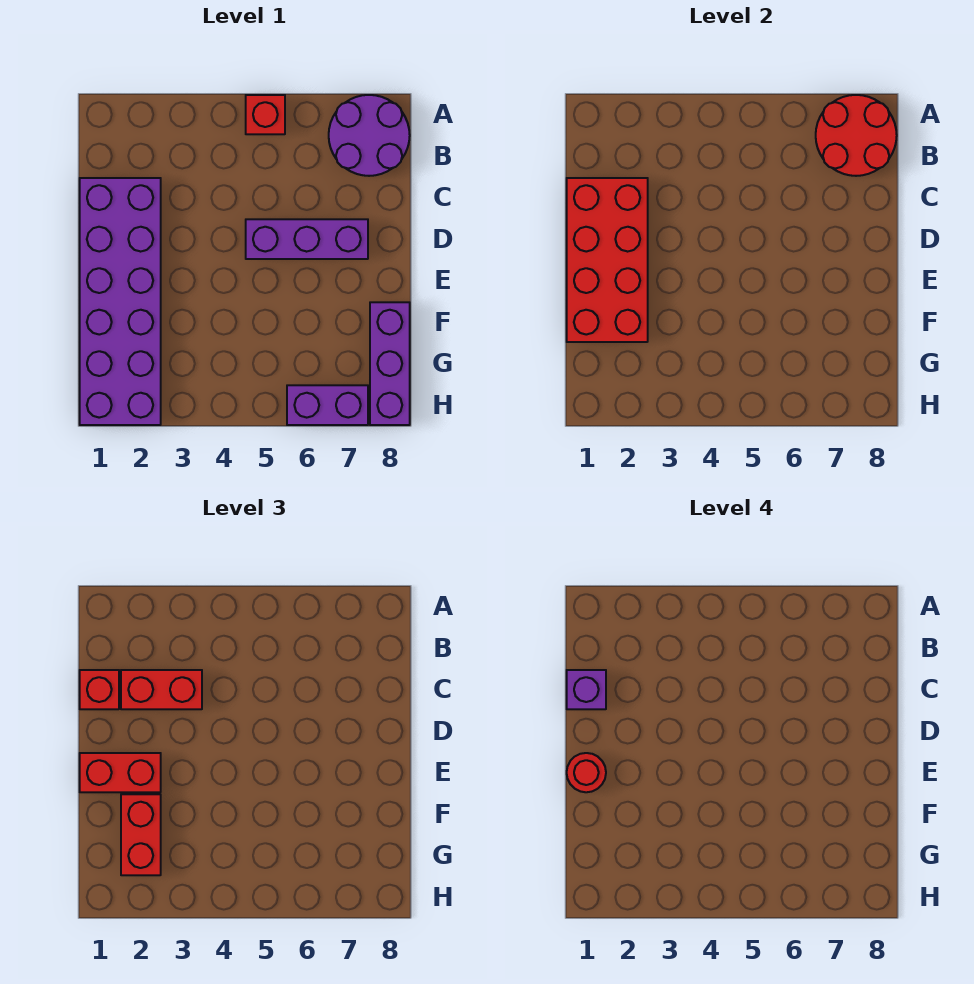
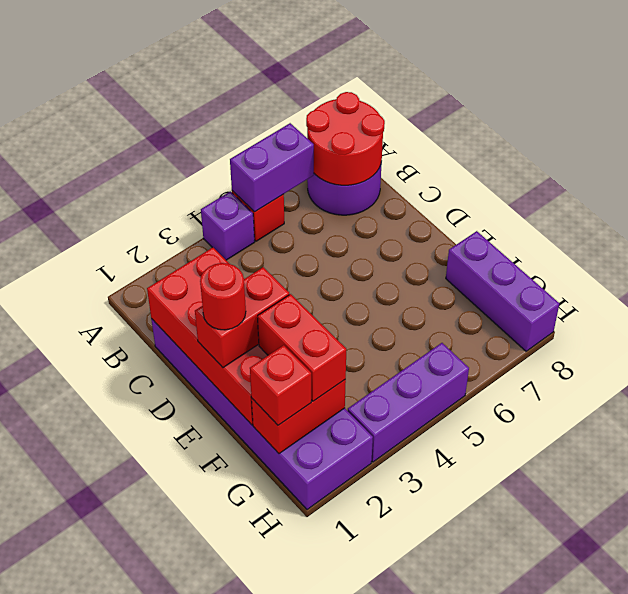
red brick C1 level 3 -> red brick G1 level 3
purple brick C1 level 4 -> purple brick A4 level 1
red brick C2:C3 level 3 -> red brick G1:G2 level 2
purple brick D5:D7 level 1 -> purple brick H3:H5 level 1
purple brick H6:H7 level 1 -> purple brick A5:A6 level 2

